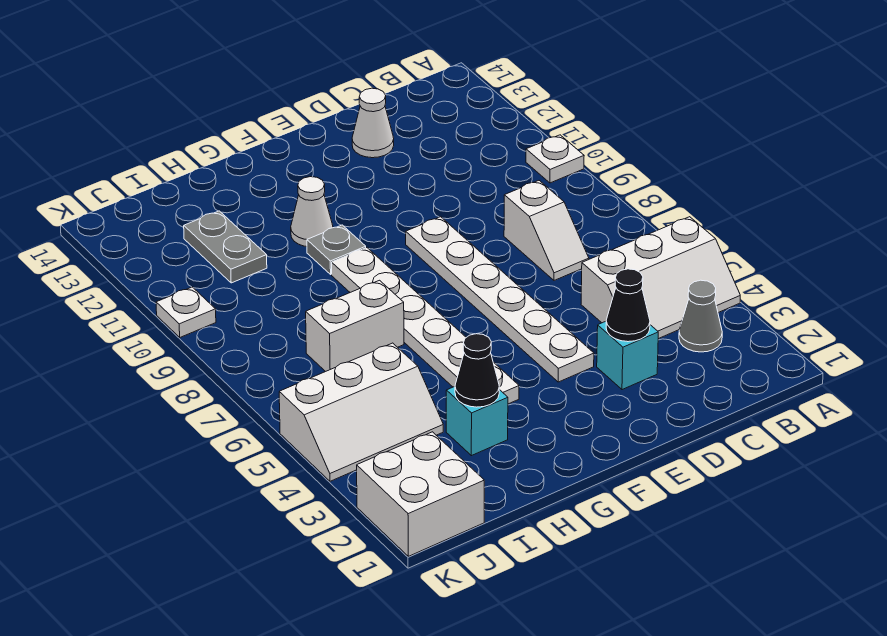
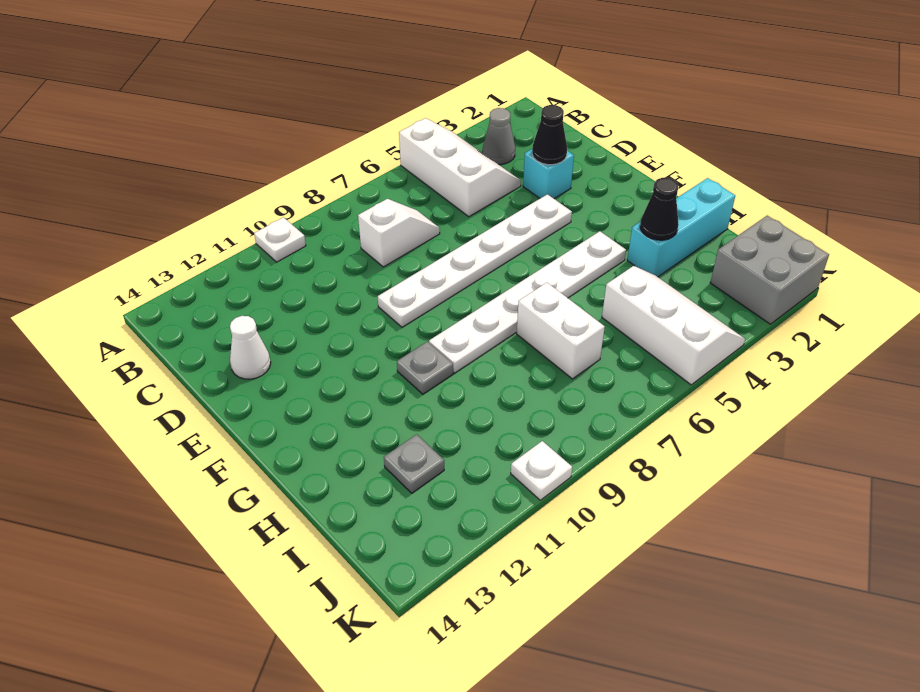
white cone G11 level 1 -> none
cyan brick H3 level 1 -> cyan brick H1:H3 level 1
grey plate I11:I12 level 1 -> grey plate I12 level 1
white brick J1:K2 level 1 -> grey brick J1:K2 level 1

